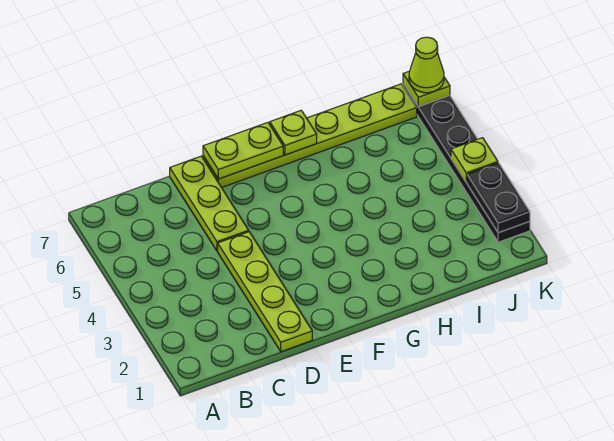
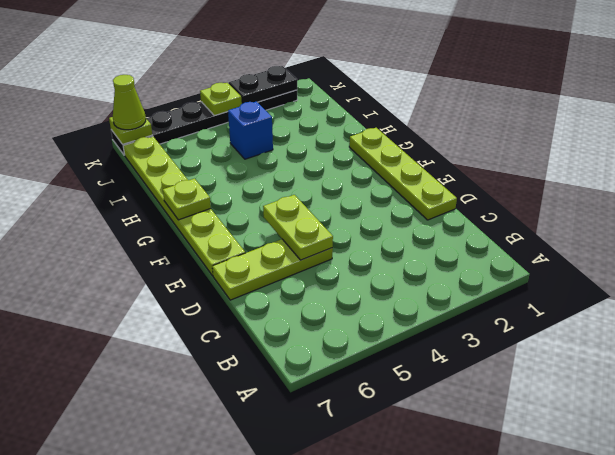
lime plate D1:D4 level 1 -> lime plate D1:G1 level 1
lime plate E7:F7 level 2 -> lime plate D5:E5 level 2
none -> blue brick I4 level 1

